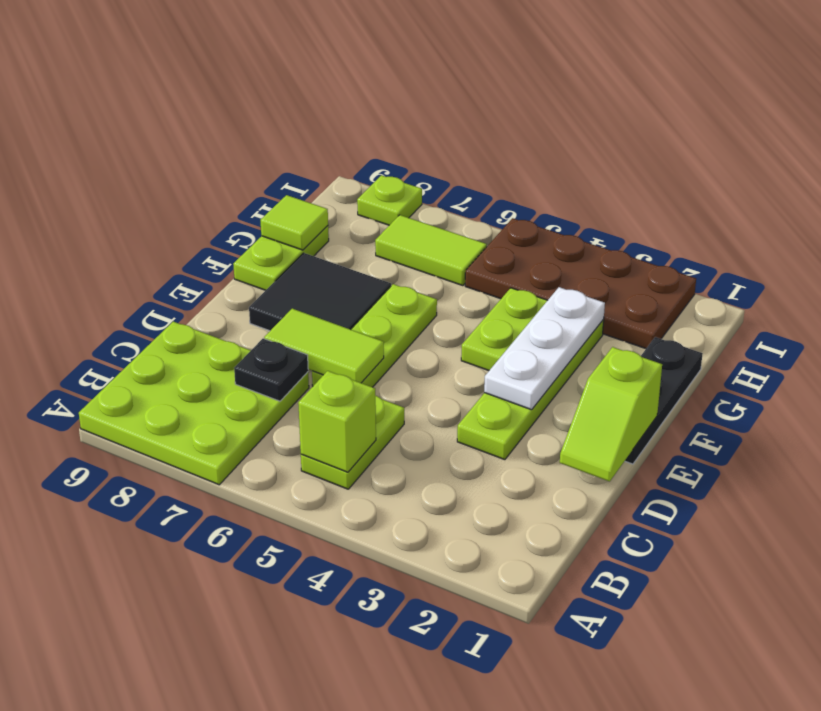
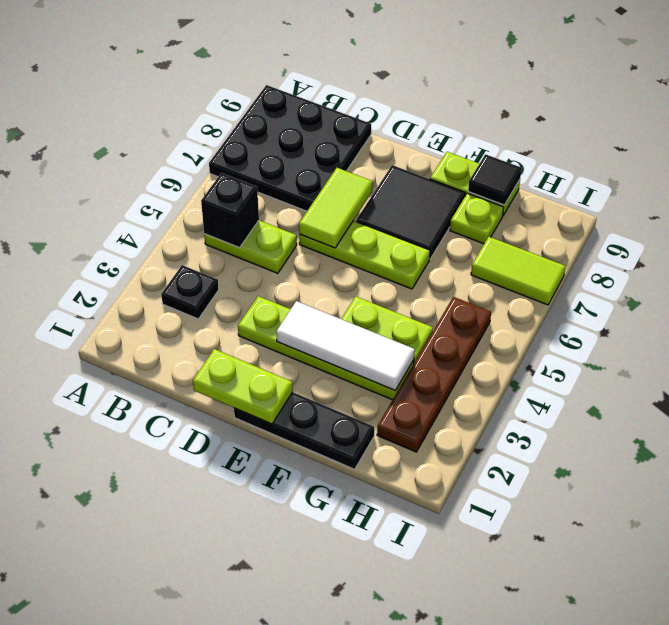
lime plate A7:C9 level 1 -> black plate A7:C9 level 1
lime brick B5 level 2 -> black brick B5 level 2
black plate C7 level 2 -> black plate B3 level 1
lime slope D1:E1 level 2 top E -> lime plate D1:E1 level 2
white plate E3:G3 level 2 -> white tile E3:G3 level 2
lime tile G9 level 2 -> black tile G9 level 2
brown plate H2:I5 level 1 -> brown plate H2:H5 level 1
lime tile H6:H7 level 1 -> lime tile H7:I7 level 1
lime plate I8 level 1 -> lime plate G8 level 1

